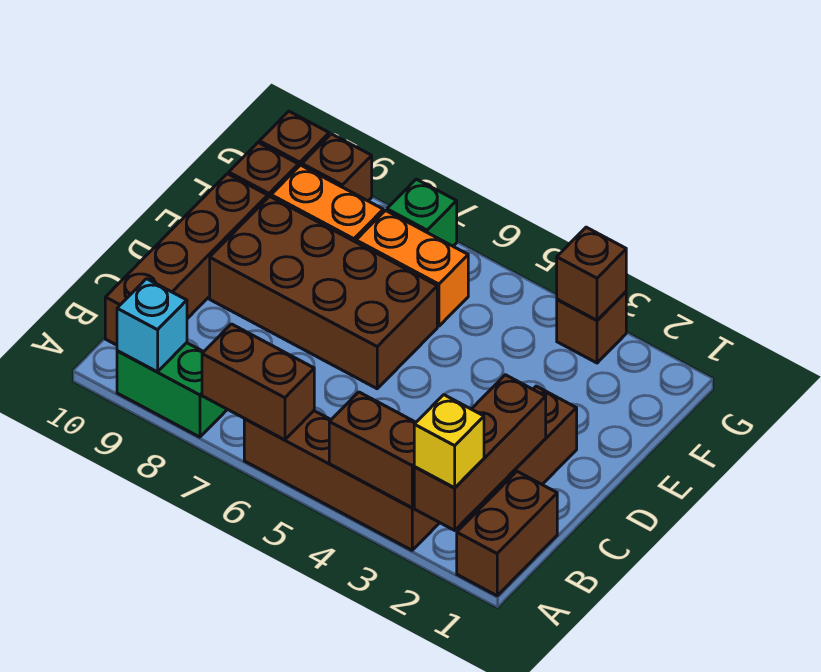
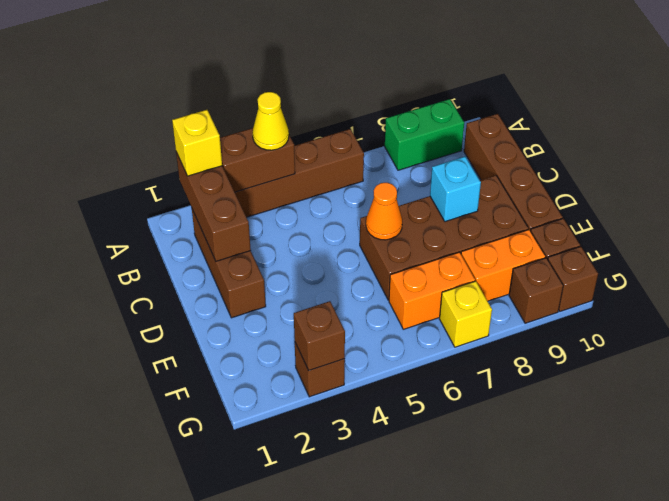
brown brick A1:B1 level 1 -> none
none -> yellow cone A4 level 3
brown brick A6:A7 level 2 -> none
cyan brick A9 level 2 -> cyan brick D8 level 2
none -> orange cone D6 level 2
green brick G7 level 1 -> yellow brick G7 level 1

